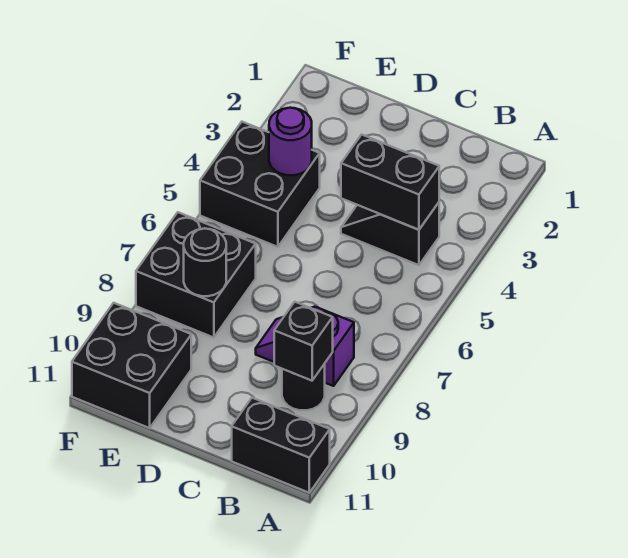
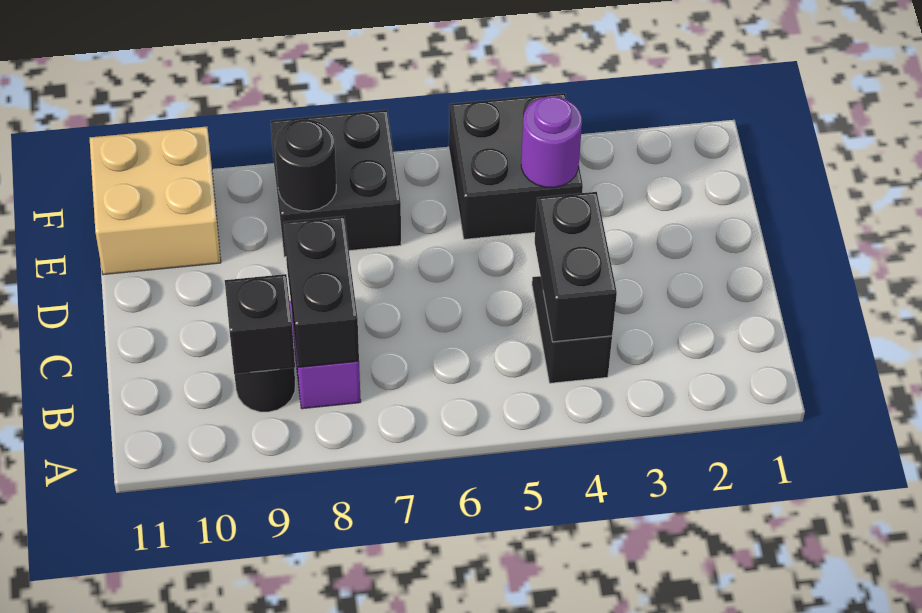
black brick A11:B11 level 1 -> black brick B8:C8 level 2
black brick E10:F11 level 1 -> tan brick E10:F11 level 1

